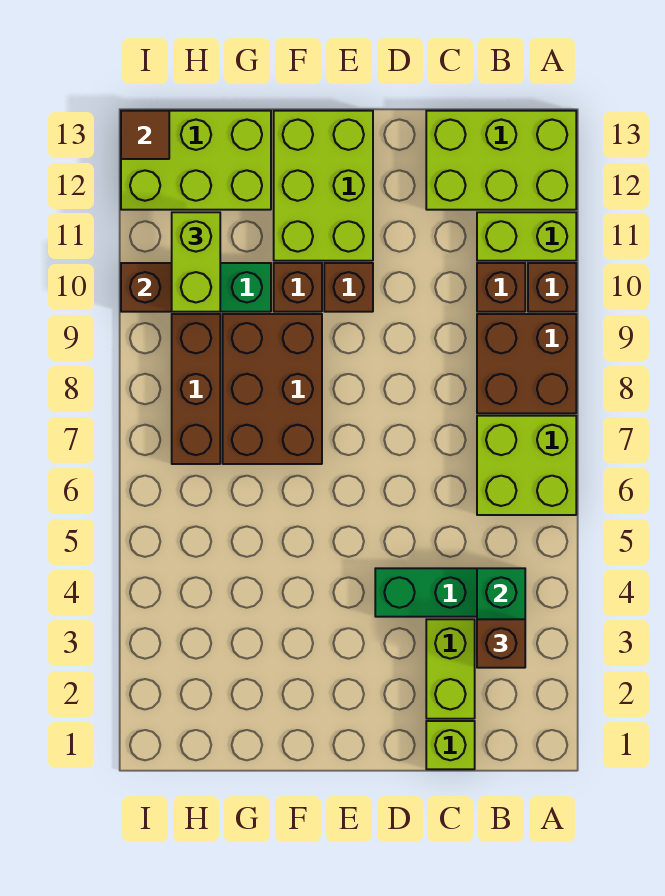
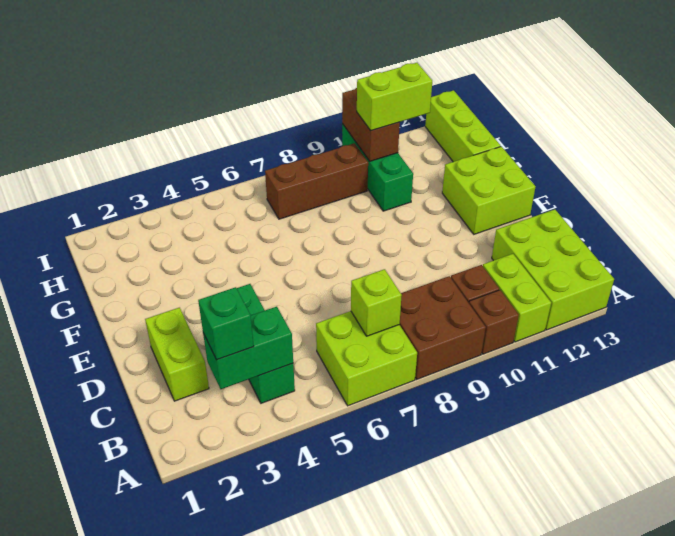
brown brick B3 level 3 -> green brick B3 level 3
lime brick C1 level 1 -> lime brick B7 level 2
lime brick C2:C3 level 1 -> lime brick C2:D2 level 1
brown brick E10 level 1 -> none
lime brick E11:F13 level 1 -> lime brick E12:F13 level 1
brown brick F7:G9 level 1 -> none
brown brick F10 level 1 -> none
lime brick G12:I13 level 1 -> lime brick G13:I13 level 1
brown tile I13 level 2 -> none

